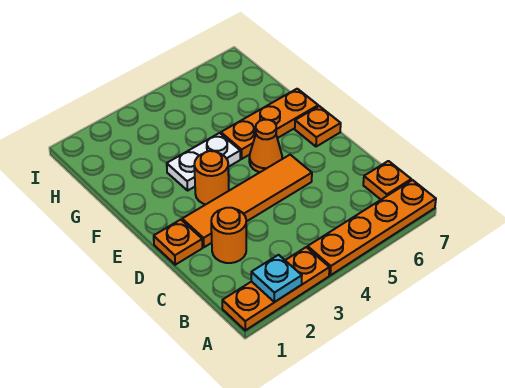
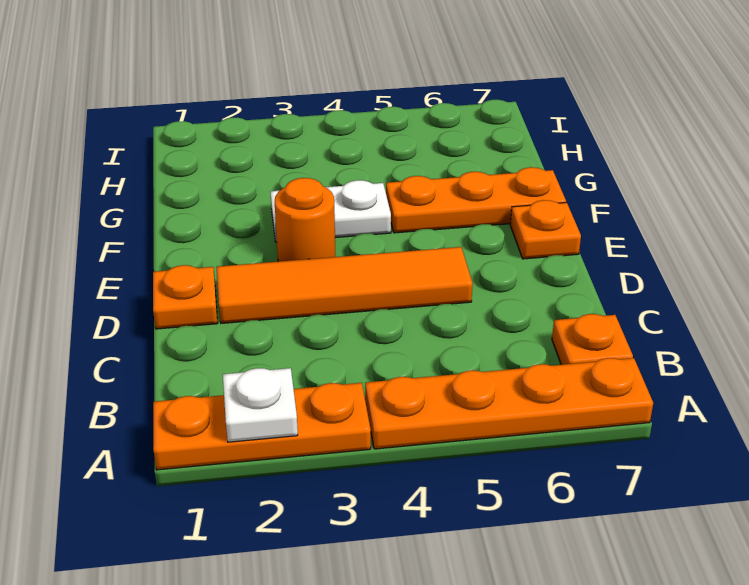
cyan plate A2 level 2 -> white plate A2 level 2
orange round brick C2 level 1 -> none
orange cone E5 level 1 -> none

